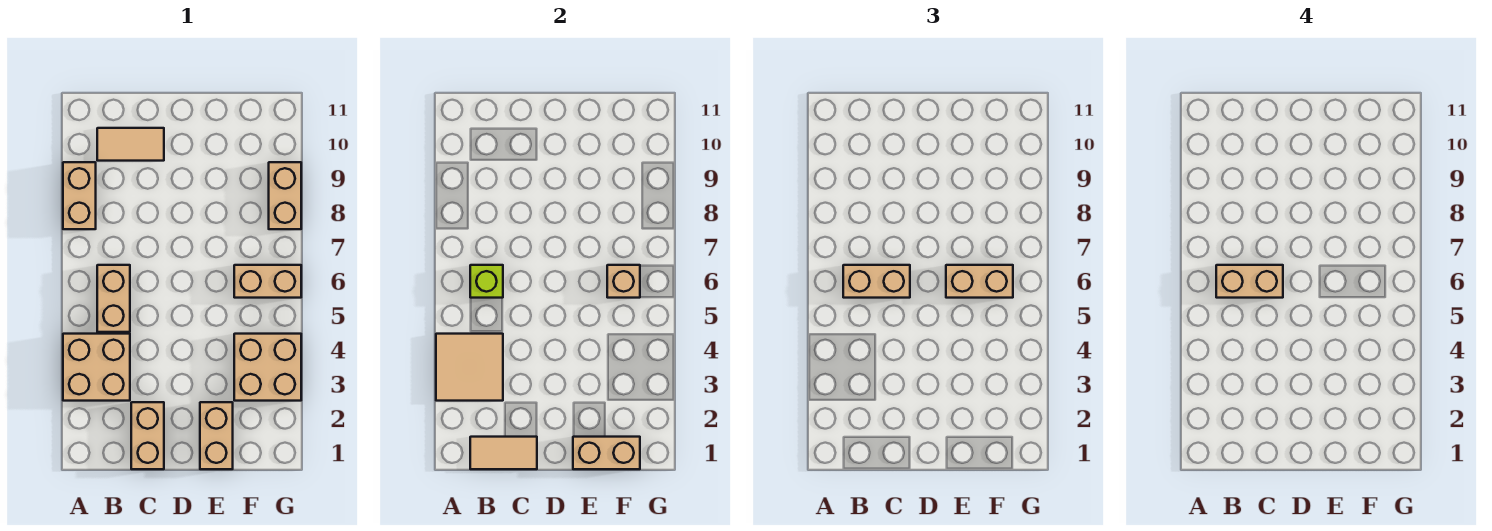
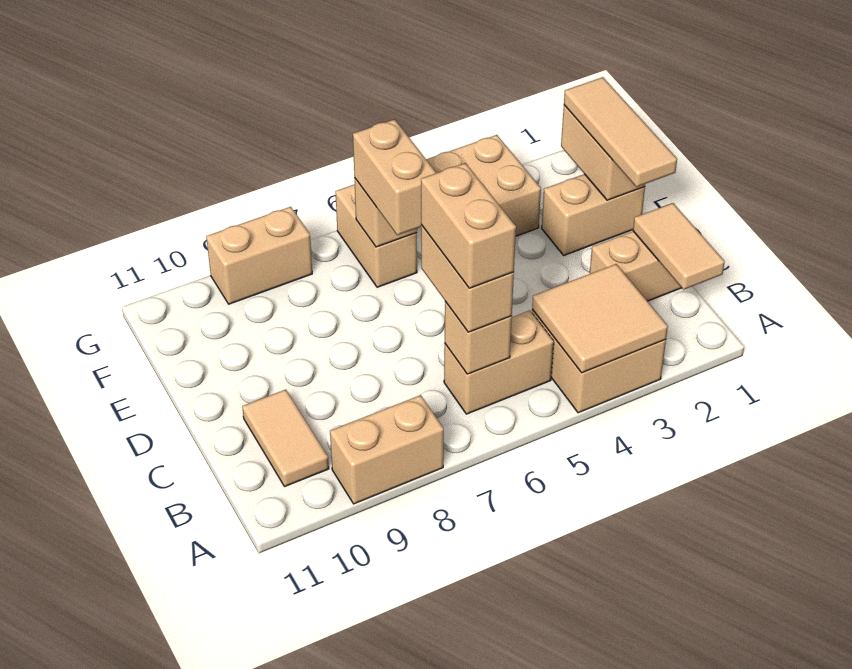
lime brick B6 level 2 -> tan brick B6 level 2
none -> tan tile D1:F1 level 3

